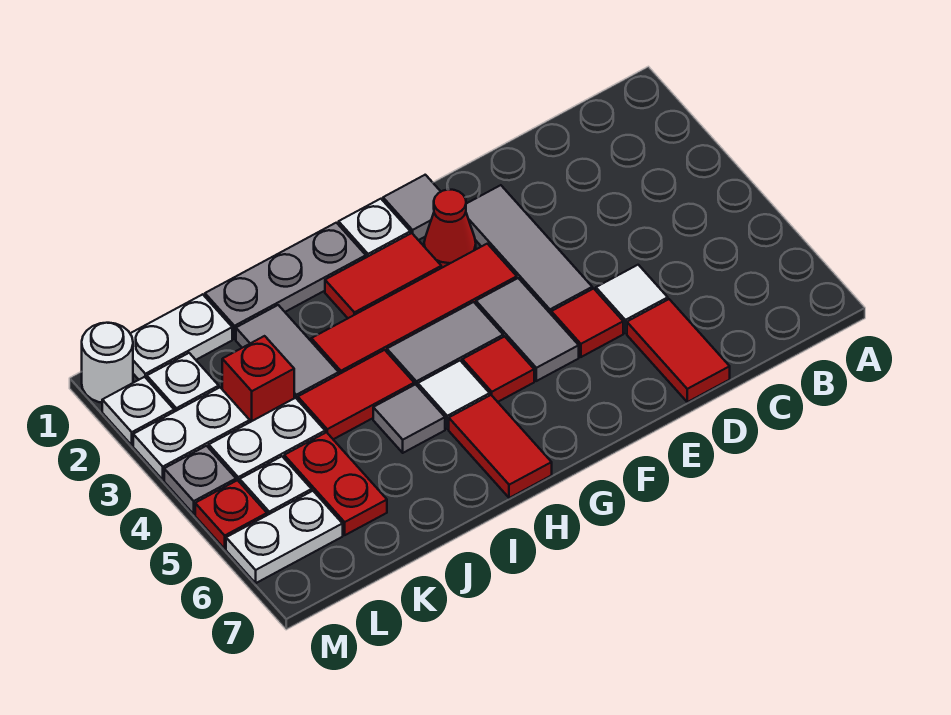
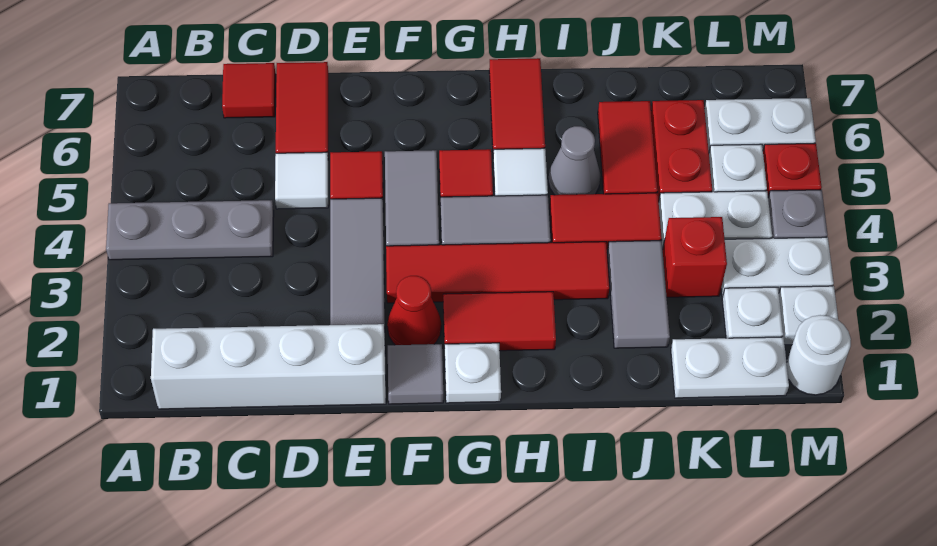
none -> white brick B1:E1 level 1
none -> red tile C7 level 1
grey plate H1:J1 level 1 -> grey plate A4:C4 level 1
grey tile I5 level 1 -> grey cone I5 level 1
none -> red tile J5:J6 level 1

